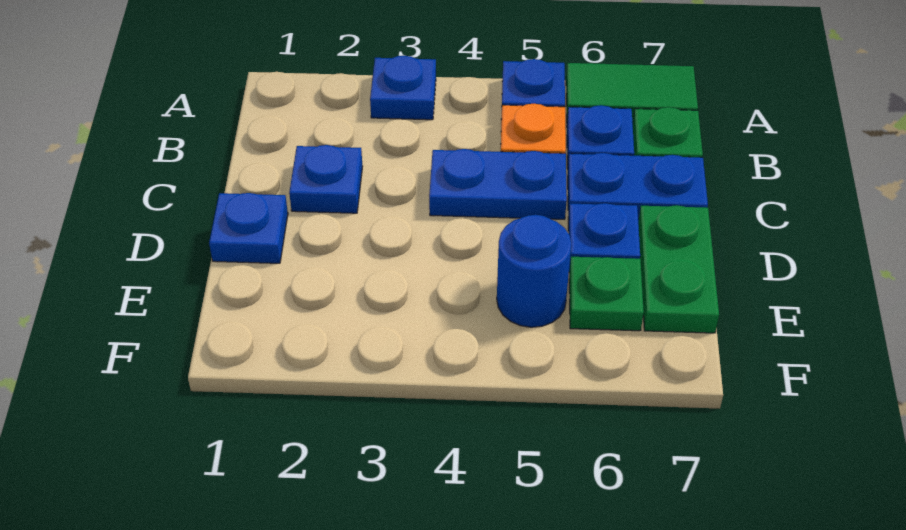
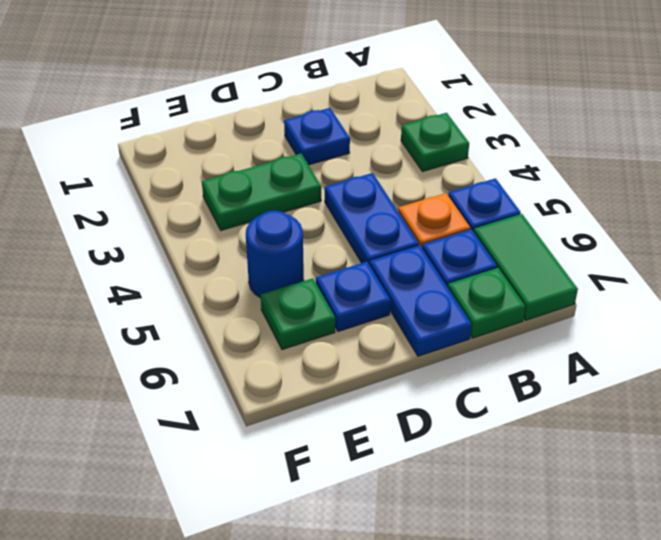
blue plate A3 level 1 -> green plate A3 level 1
blue plate D1 level 1 -> none
green plate D7:E7 level 1 -> green plate D3:E3 level 1

